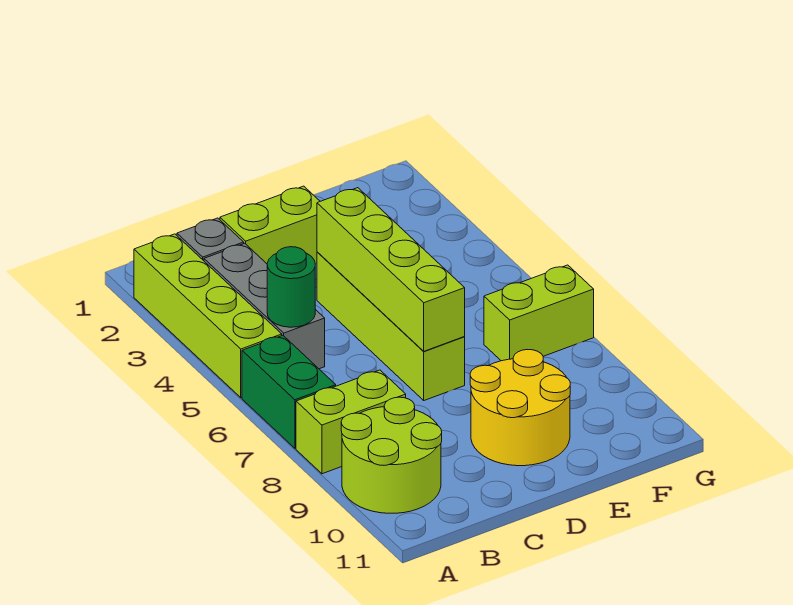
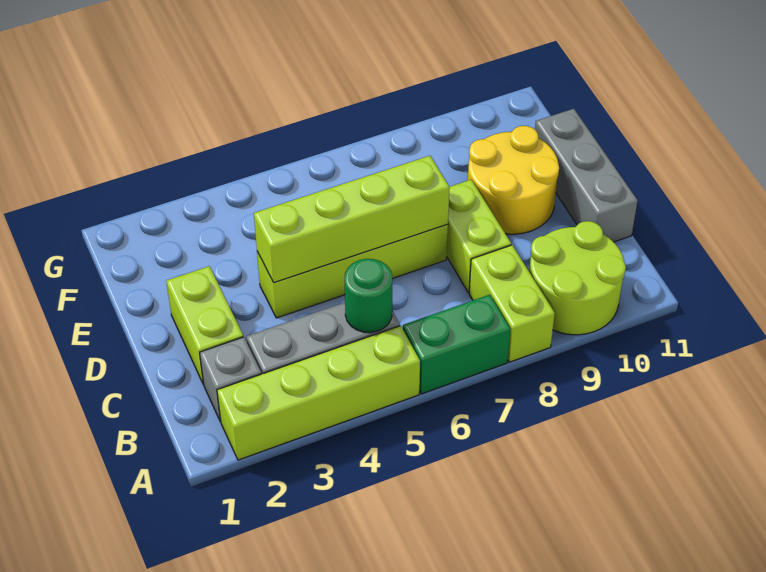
none -> grey brick C11:E11 level 1
lime brick F7:G7 level 1 -> lime brick C8:D8 level 1

